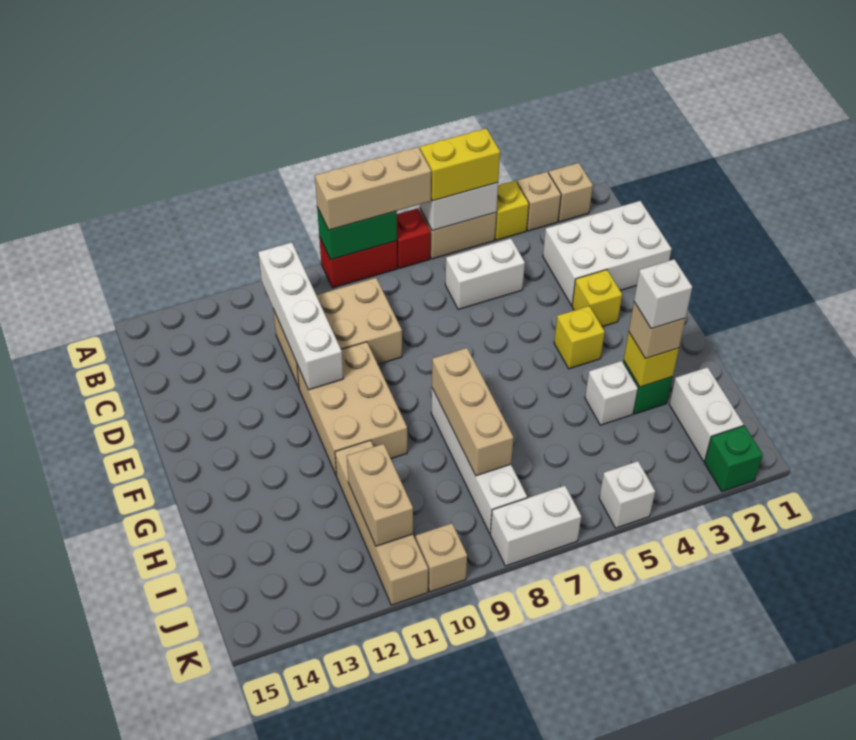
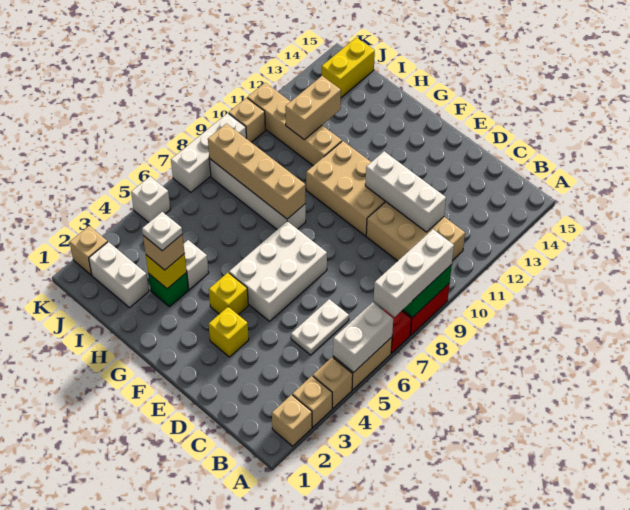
yellow brick A4 level 1 -> tan brick A4 level 1
yellow brick A5:A6 level 3 -> yellow brick J14:J15 level 1
tan brick A7:A9 level 3 -> white brick A7:A9 level 3
white brick B11:E11 level 2 -> white brick C11:E11 level 2
white brick C1:D3 level 1 -> white brick E5:F7 level 1
white brick C5:C6 level 1 -> white plate C5:C6 level 1
tan brick C9:D11 level 1 -> tan brick B10:D11 level 1
tan brick G8:I8 level 2 -> tan brick G8:J8 level 2
white brick H3 level 4 -> white plate H3 level 4
tan brick I11:J11 level 2 -> tan brick I11:I12 level 2
green brick K2 level 1 -> tan brick K2 level 1
white brick K7:K8 level 1 -> white brick K7:K9 level 1

